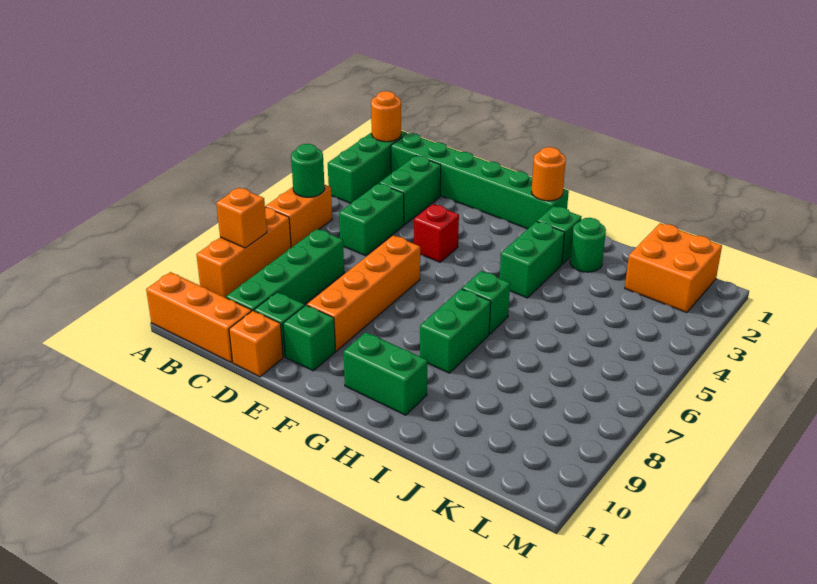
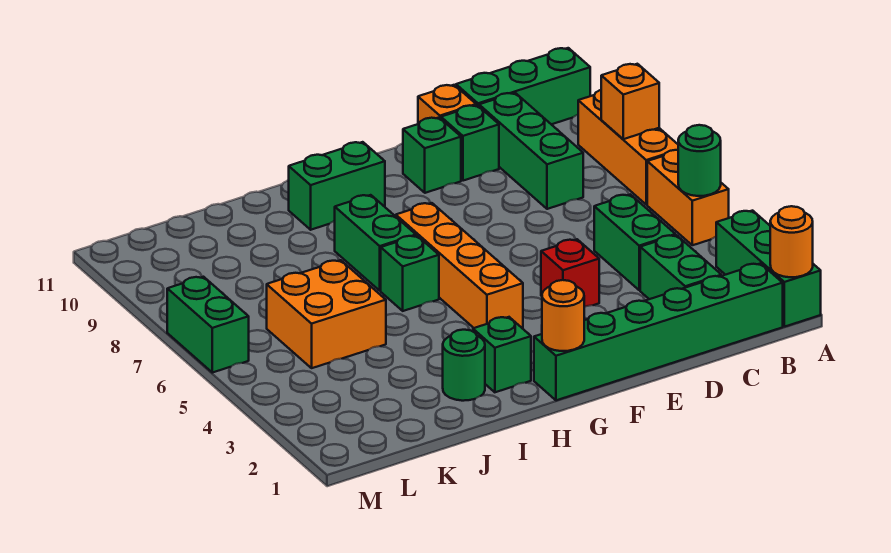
orange brick A11:C11 level 1 -> green brick A11:C11 level 1
green brick C7:C10 level 1 -> green brick C8:C10 level 1
orange brick E6:E9 level 1 -> orange brick G4:G7 level 1
green brick H3:H4 level 1 -> green brick M6:M7 level 1
orange brick K1:L2 level 1 -> orange brick J5:K6 level 1

